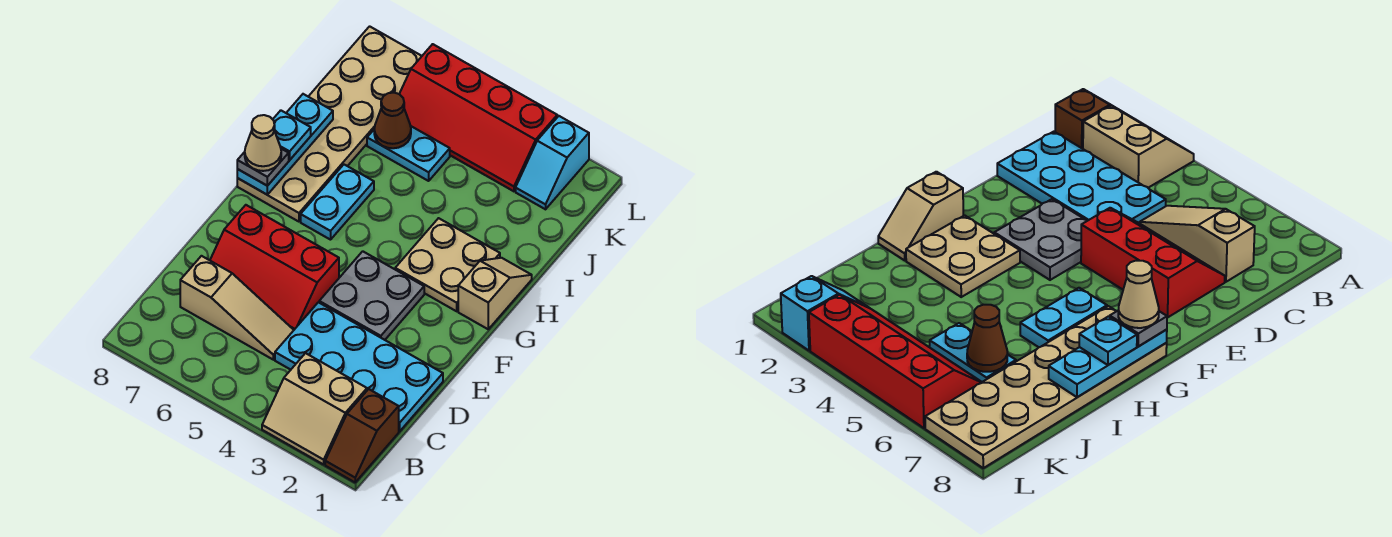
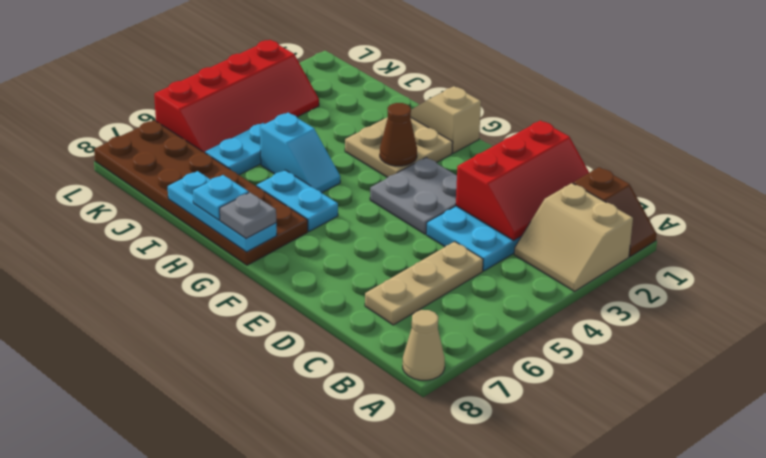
tan slope A2:B3 level 1 top B -> tan slope A2:B3 level 1 top 2
tan slope C5:C7 level 1 top 7 -> tan plate C5:C7 level 1
red slope D5:E7 level 1 top E -> red slope C1:D3 level 2 top D
tan plate G7:L8 level 1 -> brown plate G7:L8 level 1
tan cone G8 level 4 -> tan cone A8 level 1
brown cone J6 level 2 -> brown cone G3 level 2
cyan slope K2:L2 level 1 top L -> cyan slope H5:I5 level 1 top I

